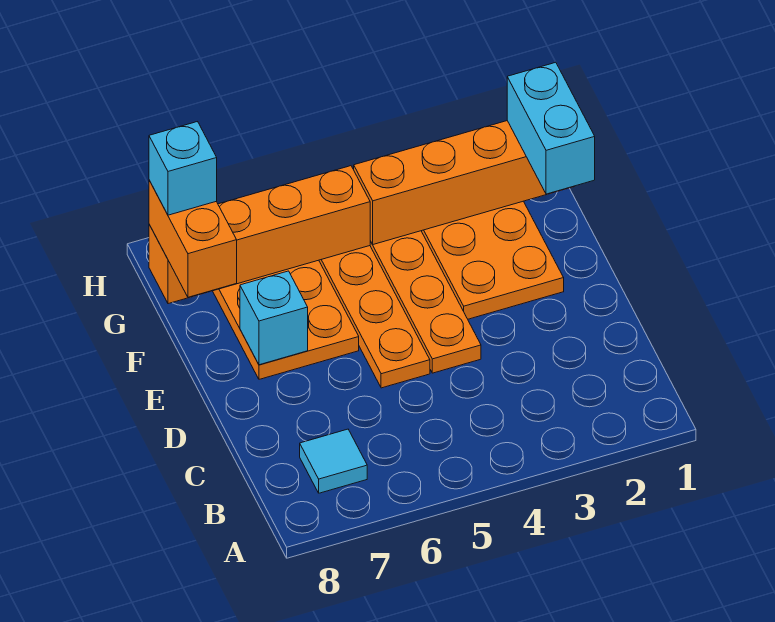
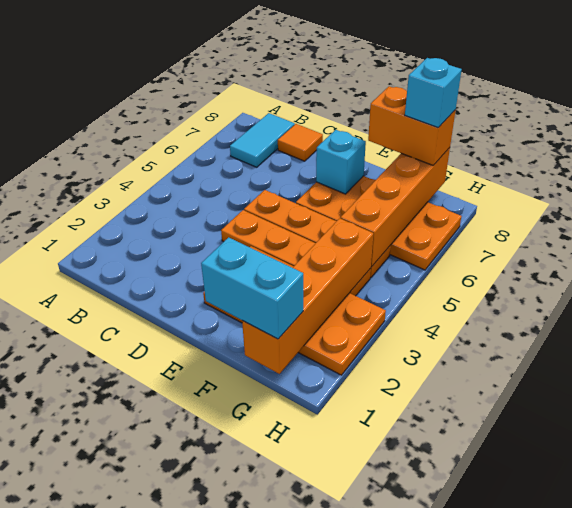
cyan tile B7 level 1 -> cyan tile B7:B8 level 1
none -> orange tile C8 level 1

